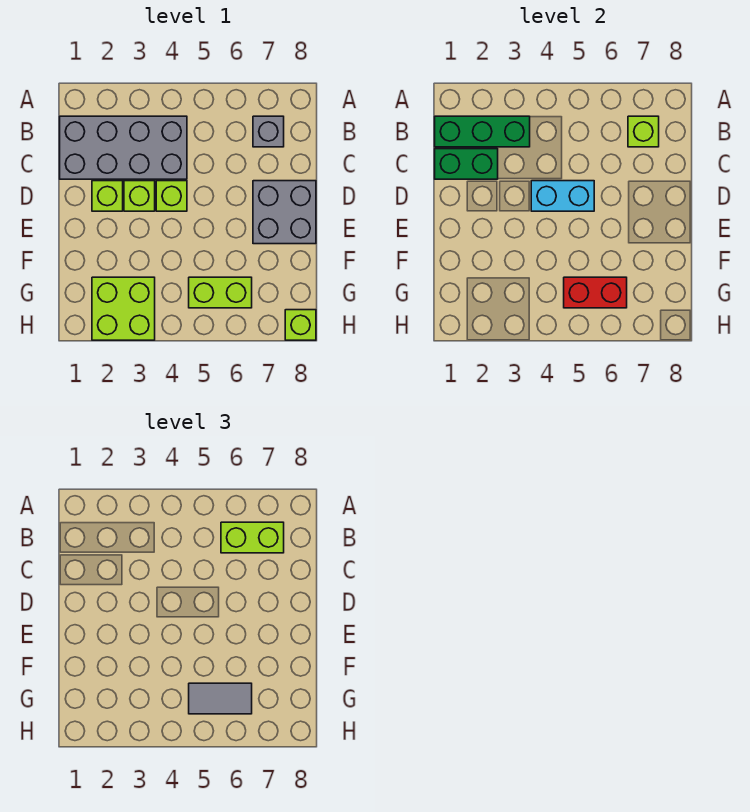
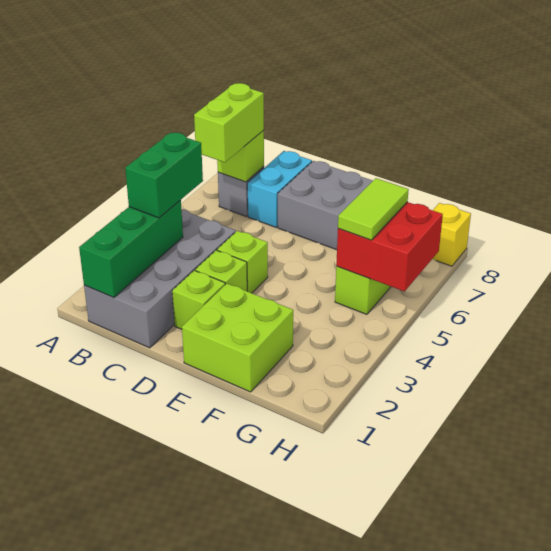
green brick C1:C2 level 2 -> green brick B3:B4 level 3
cyan brick D4:D5 level 2 -> cyan brick C7:C8 level 1
lime brick G2:H3 level 1 -> lime brick E1:F2 level 1
red brick G5:G6 level 2 -> red brick G5:H6 level 2
grey tile G5:G6 level 3 -> lime tile G5:G6 level 3
lime brick H8 level 1 -> yellow brick H8 level 1

